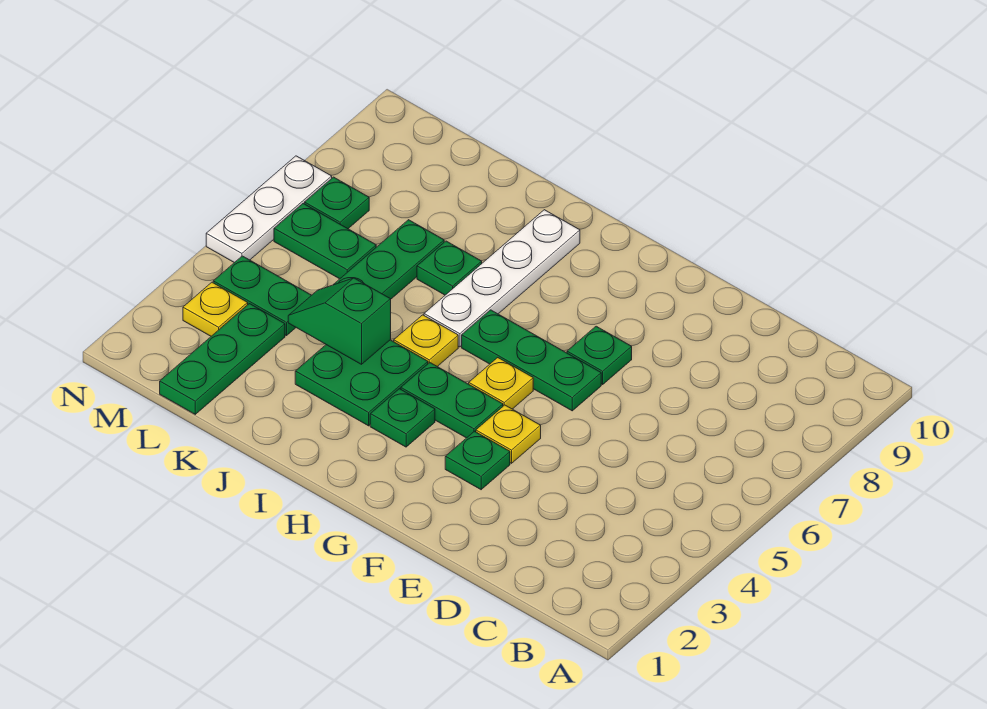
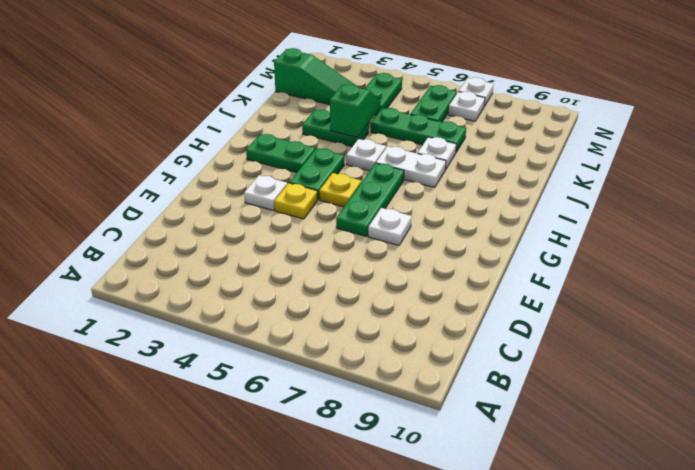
green plate F3 level 1 -> white plate F3 level 1
green plate F7 level 1 -> white plate F7 level 1
green plate H3 level 1 -> green plate H2:H3 level 1
green plate I3:J4 level 1 -> green plate J3:J4 level 1
yellow plate I5 level 1 -> white plate I5 level 1
white plate I6:I9 level 1 -> white plate I6:I7 level 1
green plate J7 level 1 -> white plate J7 level 1
green plate L1:L3 level 1 -> green slope L1:L3 level 1 top 1
yellow plate M3 level 1 -> none
green plate M7 level 1 -> white plate M7 level 1
white plate N5:N7 level 1 -> white plate N7 level 1

